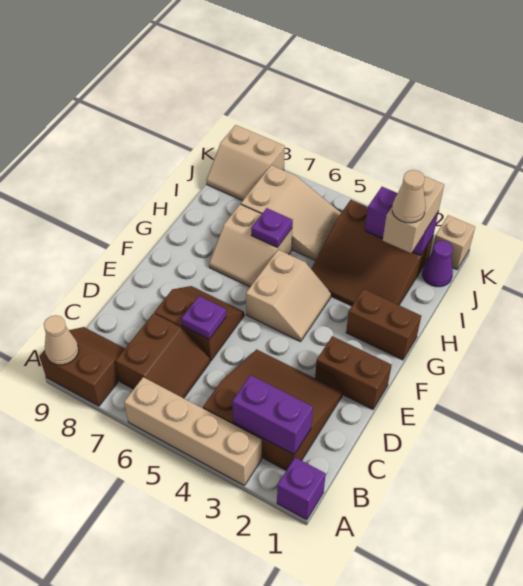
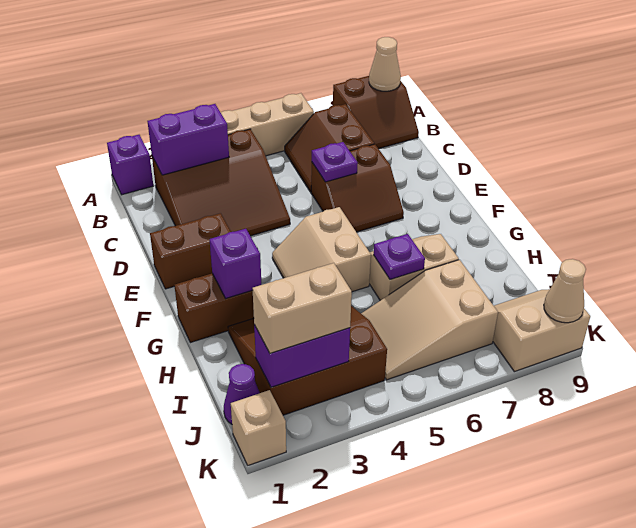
none -> purple brick G2 level 2
tan brick I2:J2 level 3 -> tan brick J2:J3 level 3
tan cone I2 level 4 -> tan cone K9 level 2

